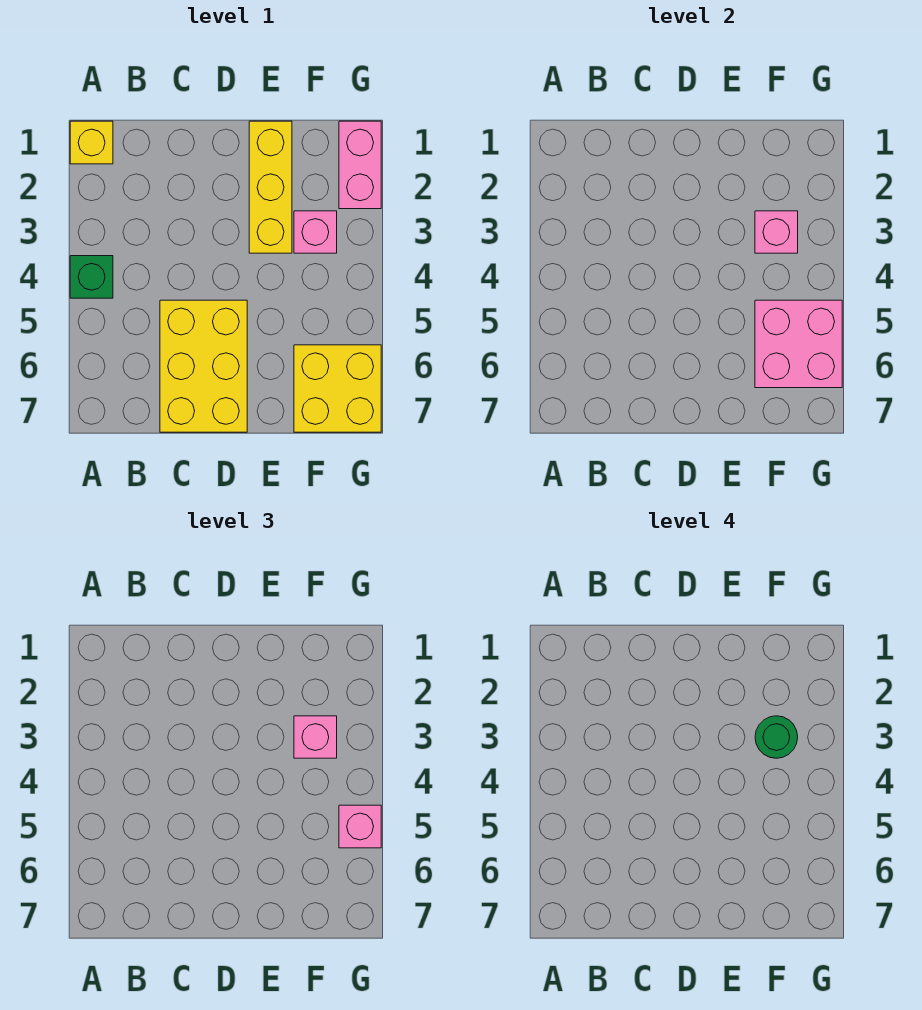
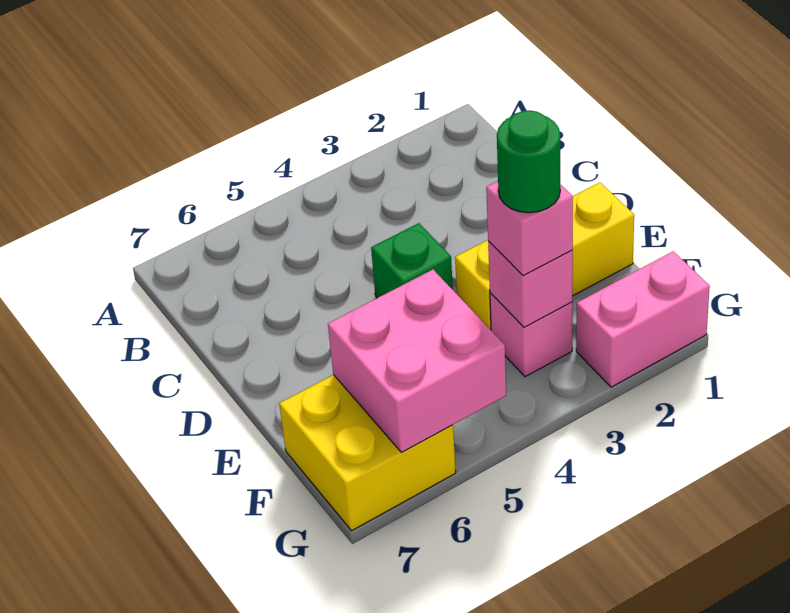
yellow brick A1 level 1 -> none
green brick A4 level 1 -> green brick D4 level 1
yellow brick C5:D7 level 1 -> none
pink brick G5 level 3 -> none

